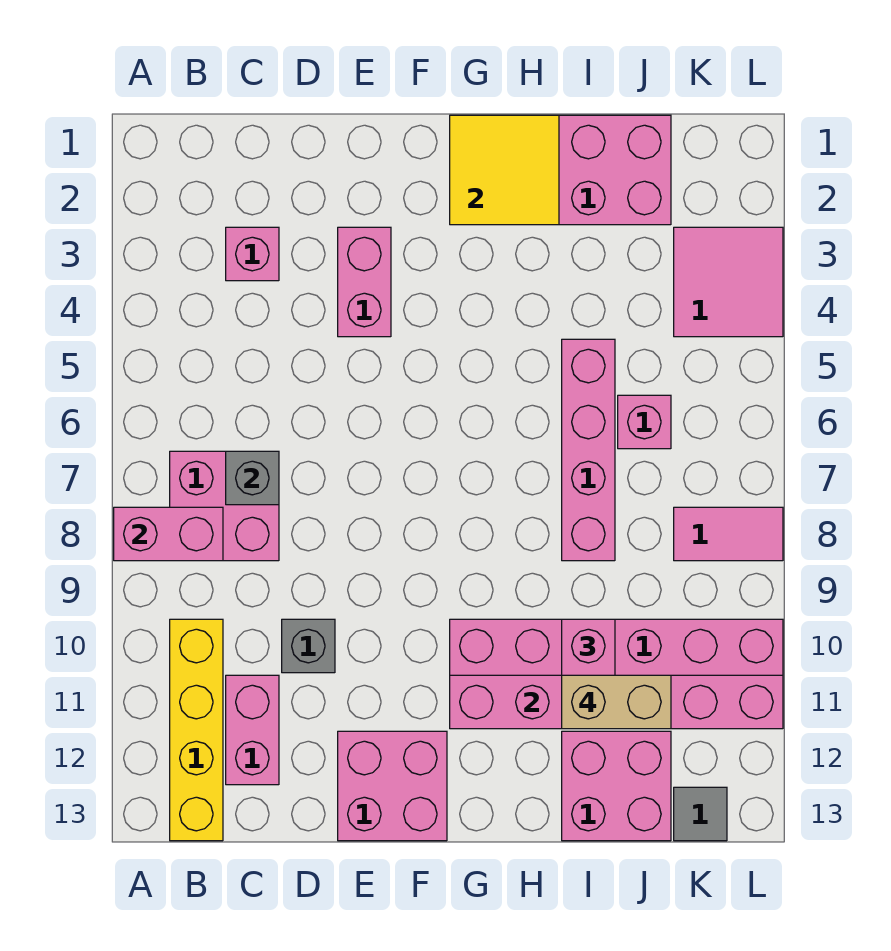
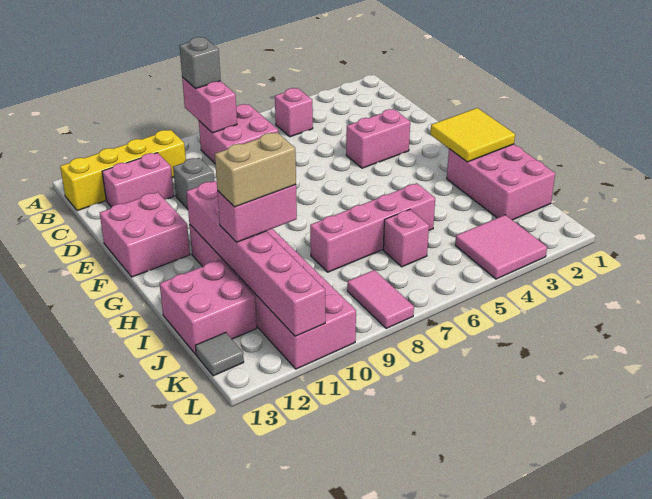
pink brick C3 level 1 -> pink brick B5 level 1
grey brick C7 level 2 -> grey brick A8 level 3
tan brick I11:J11 level 4 -> tan brick I10:I11 level 4

